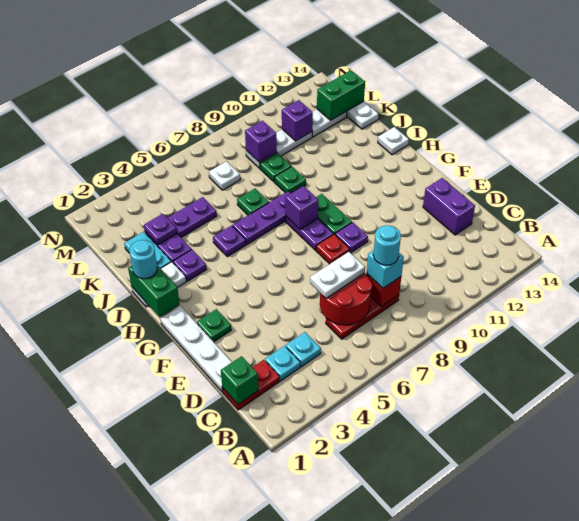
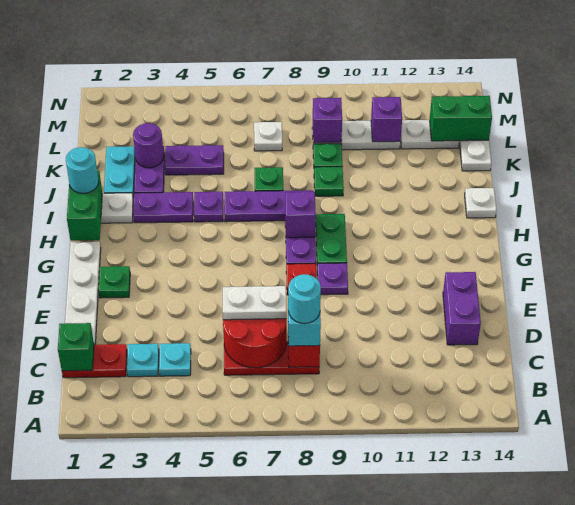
purple plate I3 level 1 -> purple plate I3:I4 level 1
purple plate K3 level 2 -> purple round brick K3 level 2

